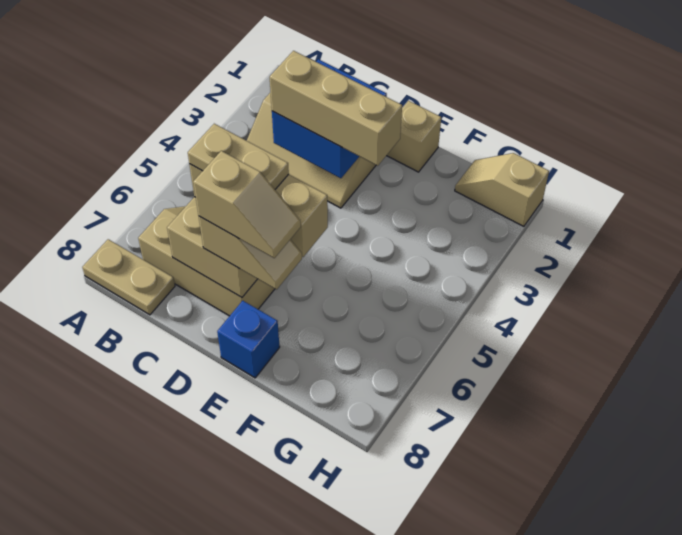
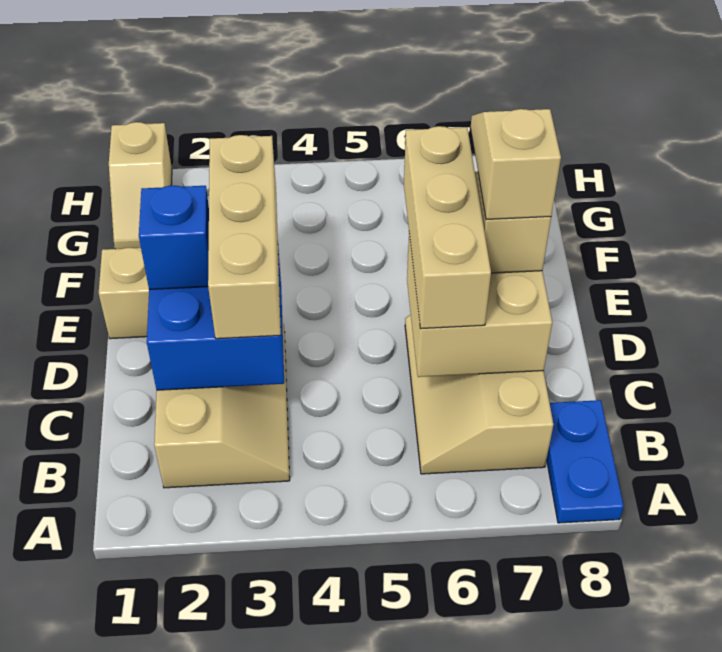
tan plate A8:B8 level 1 -> blue plate A8:B8 level 1
tan plate C6:D6 level 4 -> none
blue brick E8 level 1 -> blue brick D2 level 3

